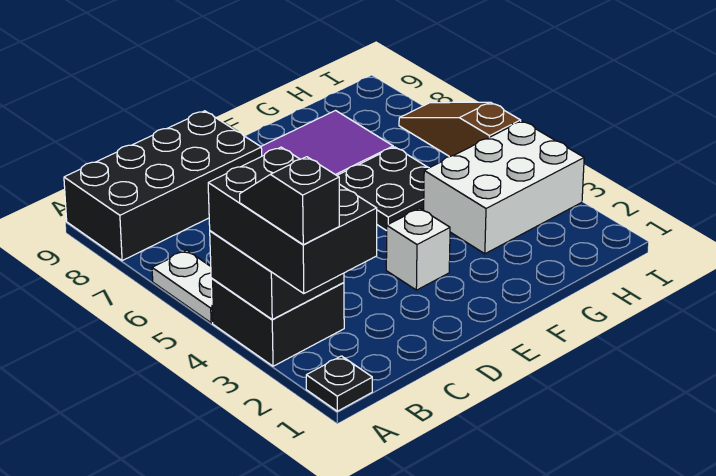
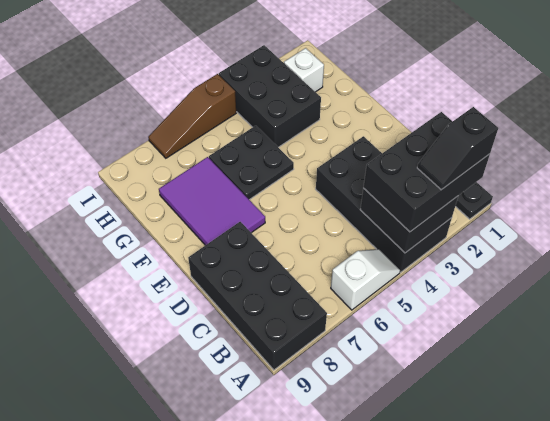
black brick A3:B4 level 1 -> black brick A3:D4 level 1
white plate A5:A6 level 1 -> white slope A5:A6 level 1 top 6
white brick E3 level 1 -> white brick H2 level 1
white brick G3:I4 level 1 -> black brick G3:I4 level 1

